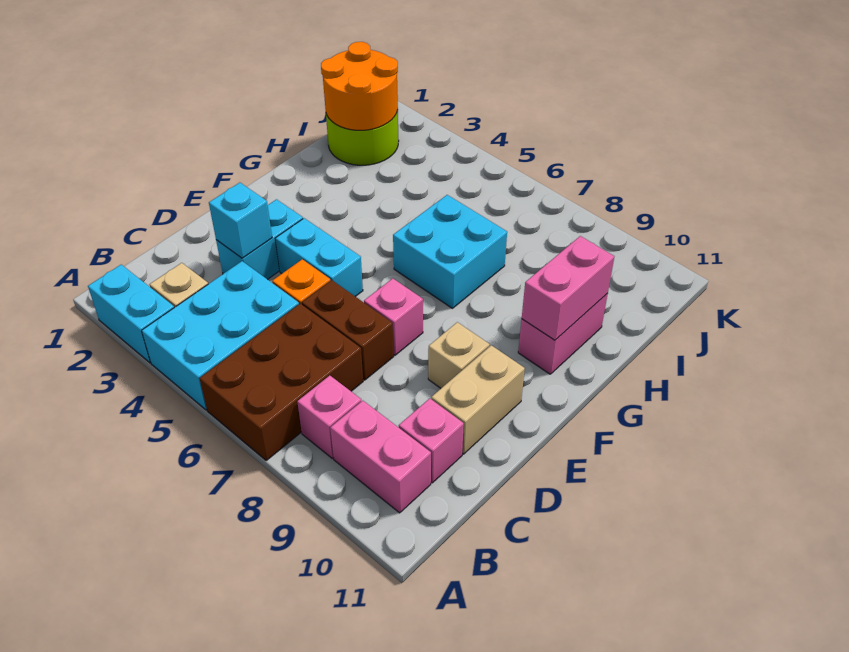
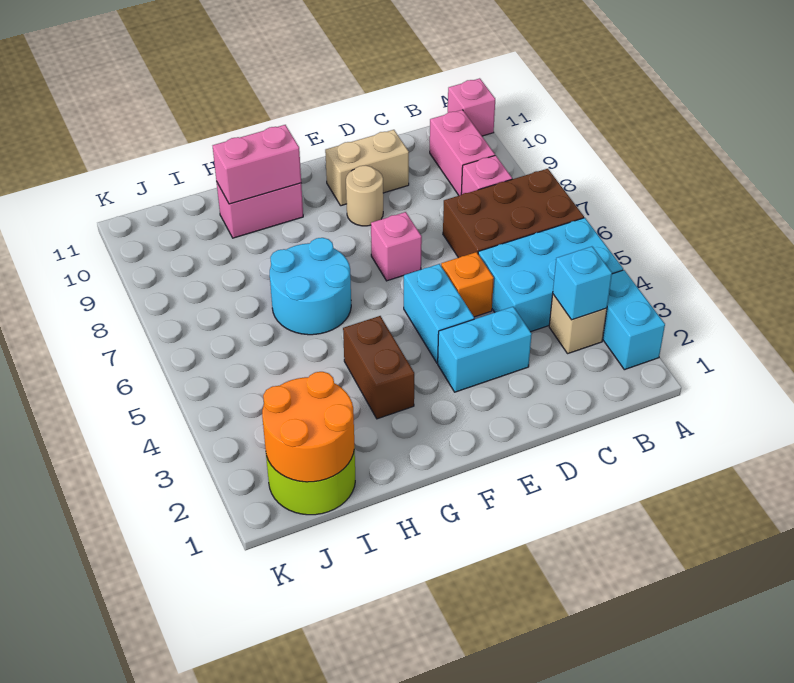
pink brick C10 level 1 -> pink brick A11 level 1
cyan brick D3 level 2 -> cyan brick B3 level 2
brown brick D6:D7 level 1 -> brown brick G3:G4 level 1
tan brick E9 level 1 -> tan round brick E9 level 1
cyan brick G6:H7 level 1 -> cyan round brick G6:H7 level 1

